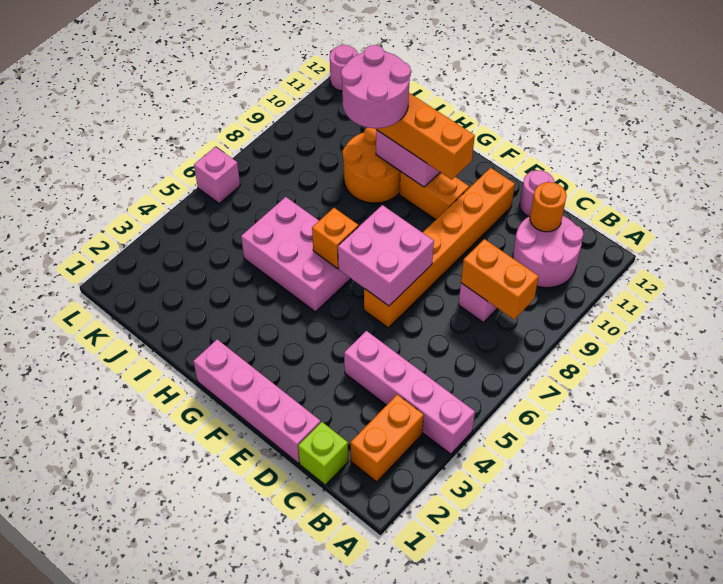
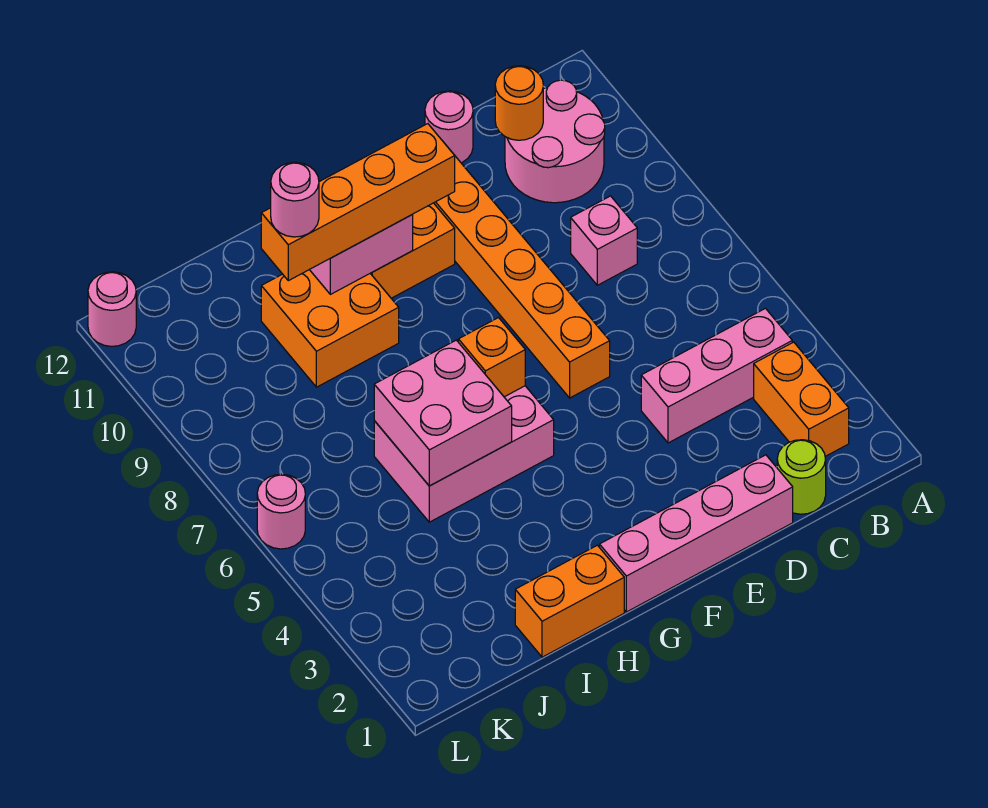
pink brick A4:D4 level 1 -> pink brick B4:D4 level 1
orange brick B8:C8 level 2 -> orange brick H1:I1 level 1
lime brick C1 level 1 -> lime round brick C1 level 1
pink brick E6:F7 level 2 -> pink brick H5:I6 level 2
orange round brick H9:I10 level 1 -> orange brick H9:I10 level 1
pink round brick H9:I10 level 4 -> pink round brick I10 level 4
pink brick L6 level 1 -> pink round brick L6 level 1

